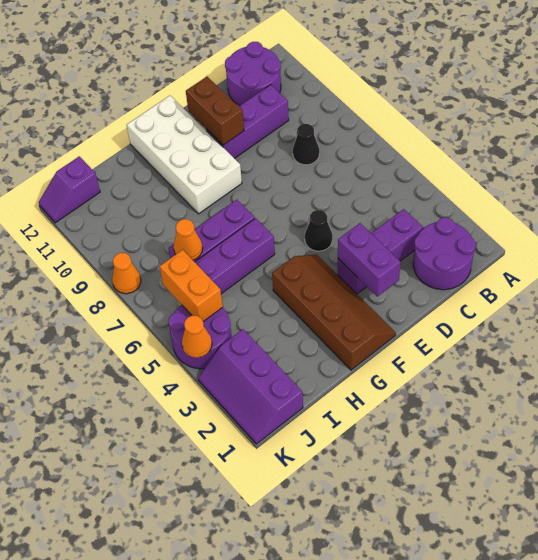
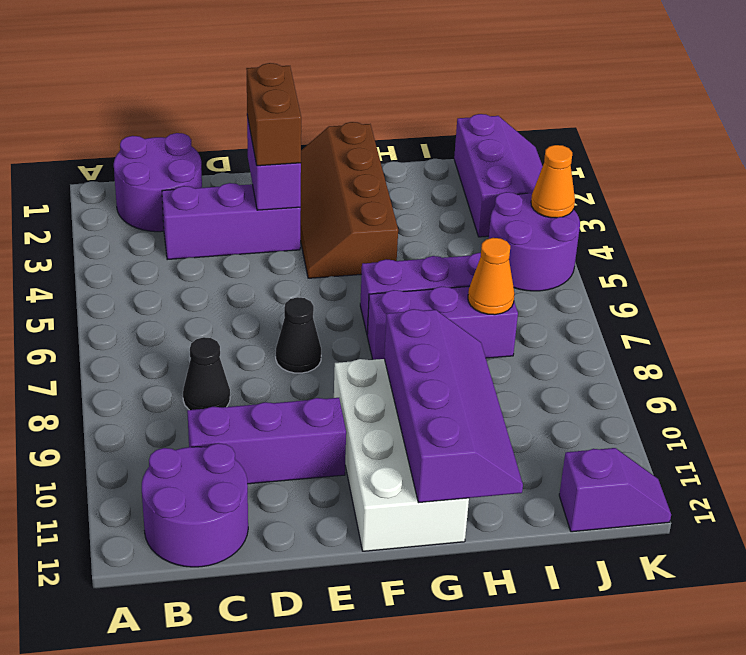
black cone E5 level 1 -> black cone E7 level 1
brown brick E10:E11 level 2 -> brown brick E2:E3 level 3
none -> purple slope G9:H12 level 2 top G
orange brick J5:J6 level 2 -> none
orange cone K8 level 1 -> none

